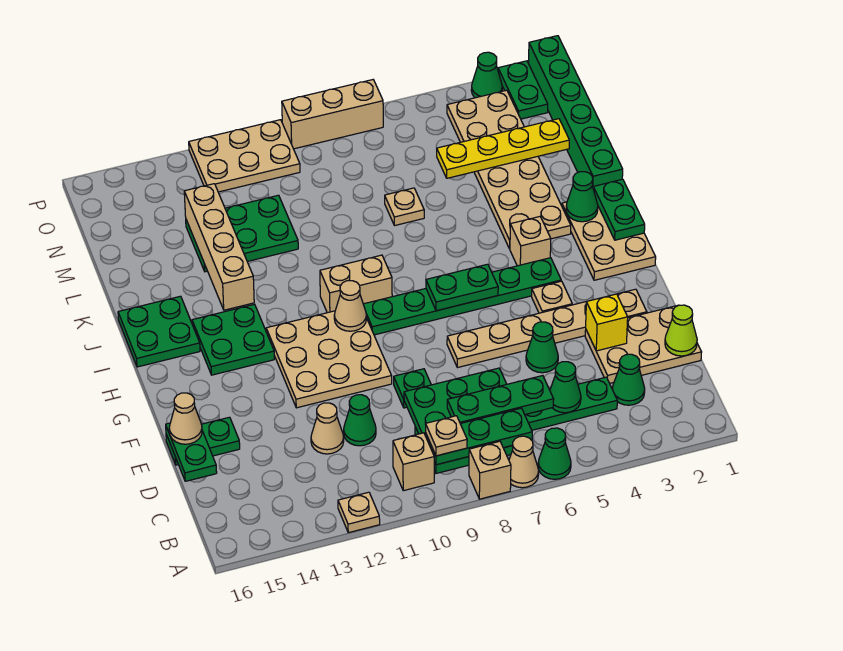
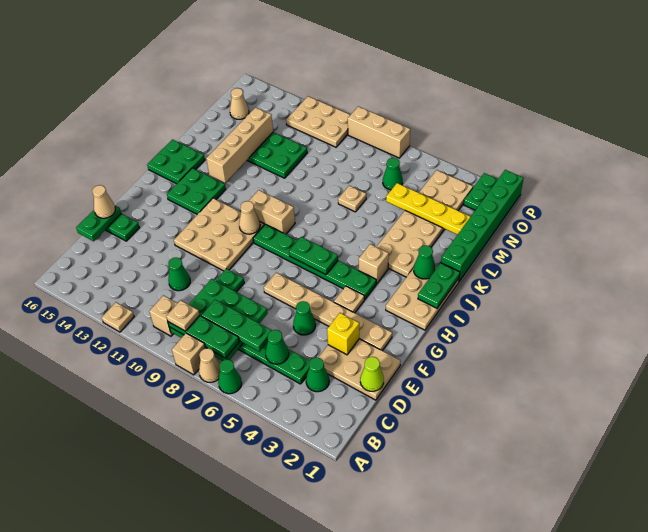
tan cone D12 level 1 -> tan cone N15 level 1
green cone P3 level 1 -> green cone N6 level 1

